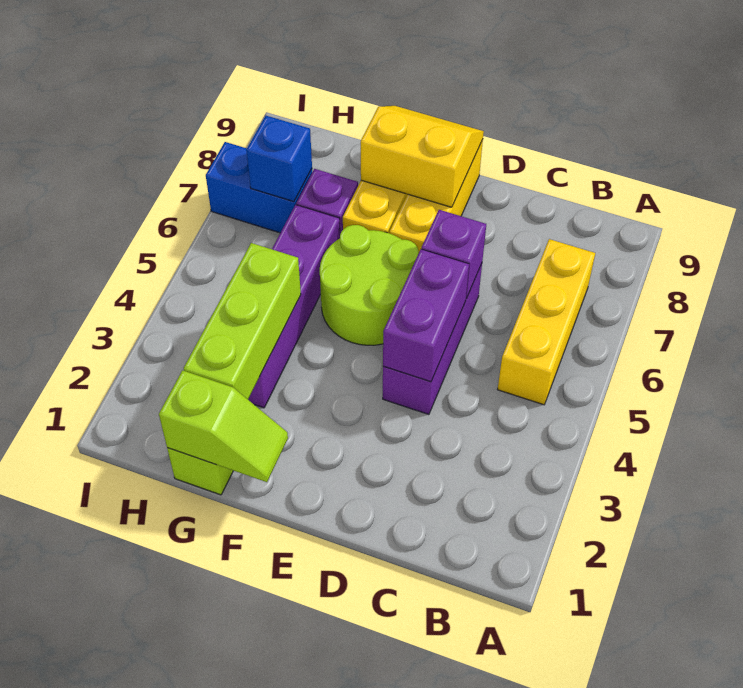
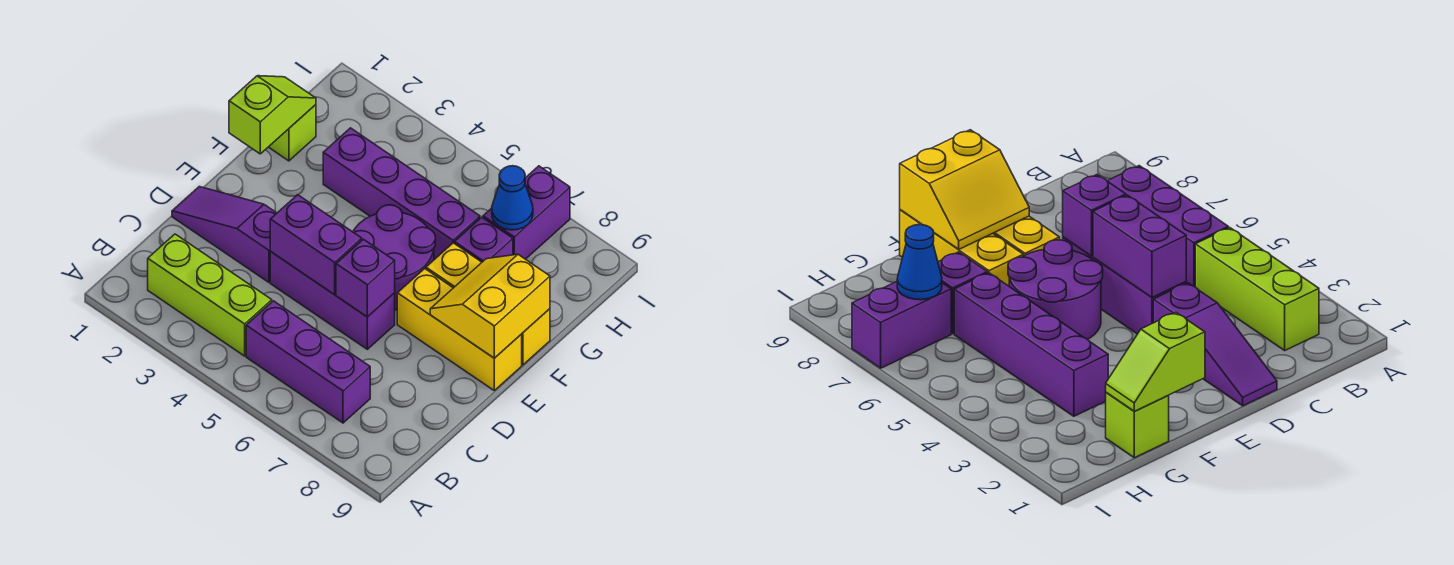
yellow brick B5:B7 level 1 -> purple brick B5:B7 level 1
none -> purple slope D1:D3 level 1 top 3
lime round brick E5:F6 level 1 -> purple round brick E5:F6 level 1
yellow slope E8:F9 level 2 top 8 -> yellow slope E8:F9 level 2 top 9
lime slope F1:G1 level 2 top G -> lime slope F1:G1 level 2 top F
lime brick G2:G4 level 2 -> lime brick B2:B4 level 1
blue brick H7:I7 level 1 -> purple brick H7:I7 level 1
blue brick H7 level 2 -> blue cone H7 level 2

